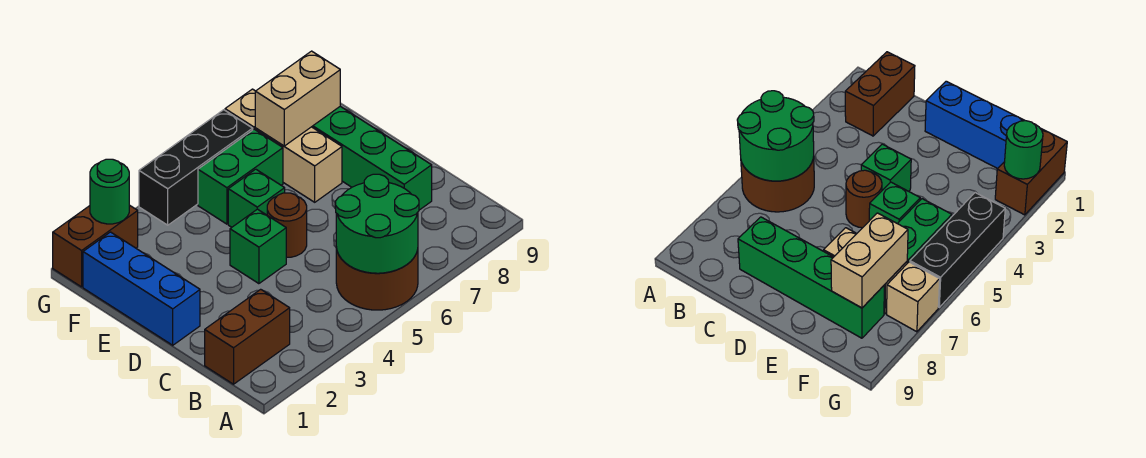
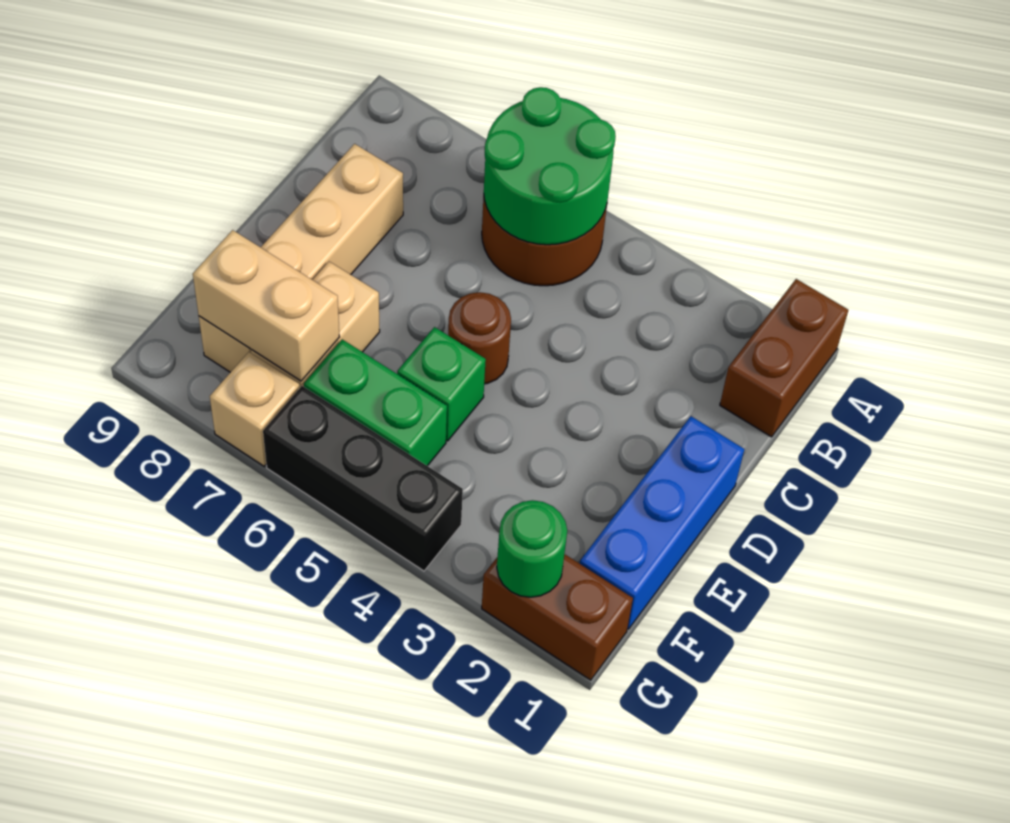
brown brick B1:B2 level 1 -> brown brick A1:B1 level 1
green brick C8:F8 level 1 -> tan brick C8:F8 level 1
green brick D4 level 1 -> none

